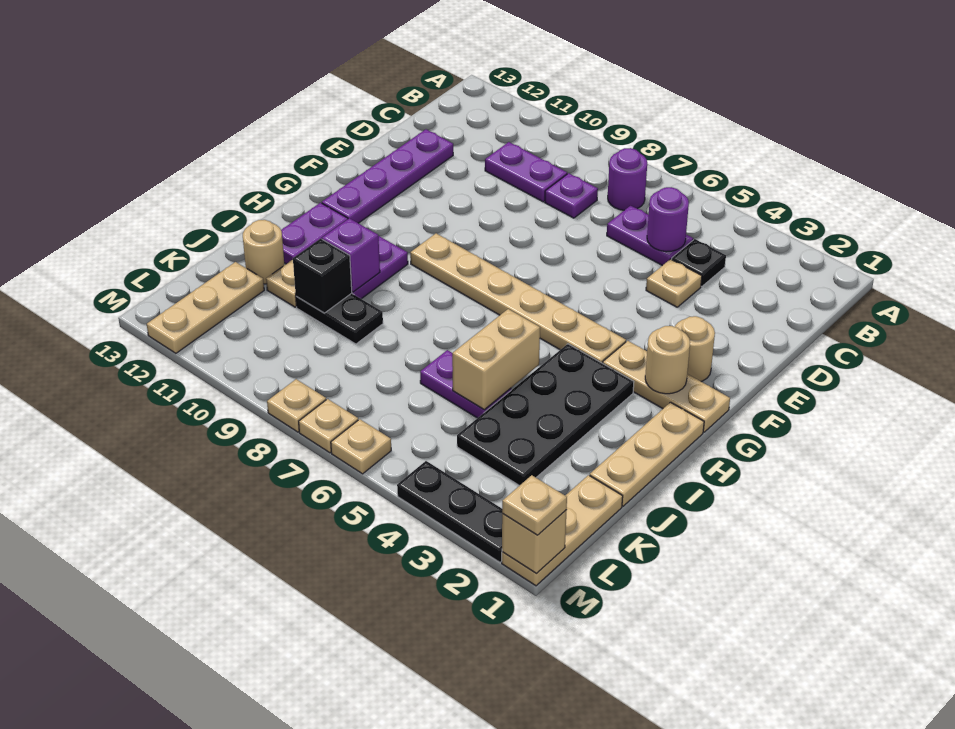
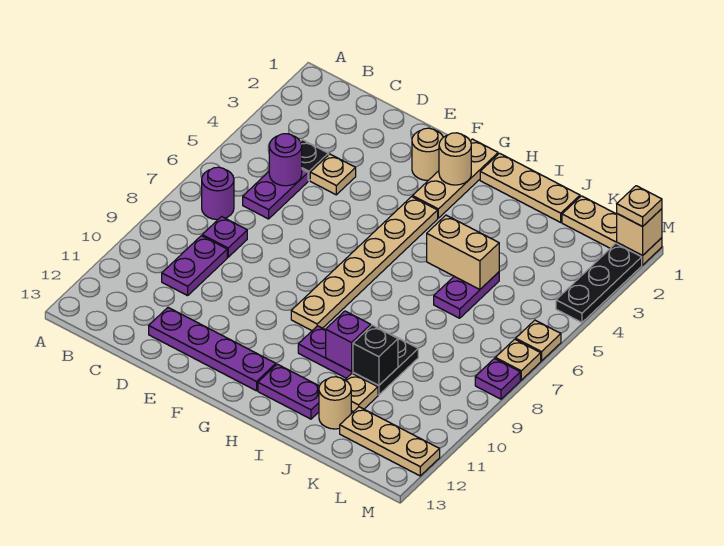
black plate H3:K4 level 1 -> none
tan plate M8 level 1 -> purple plate M8 level 1

